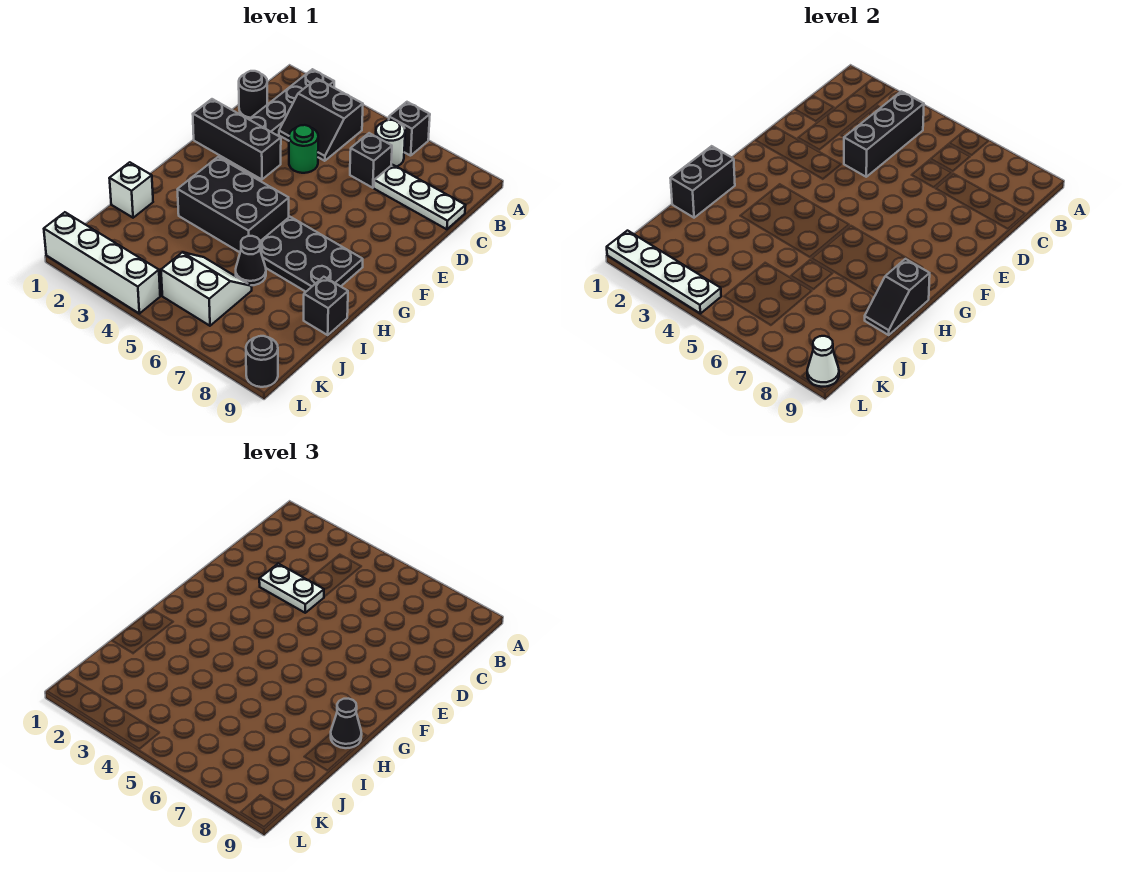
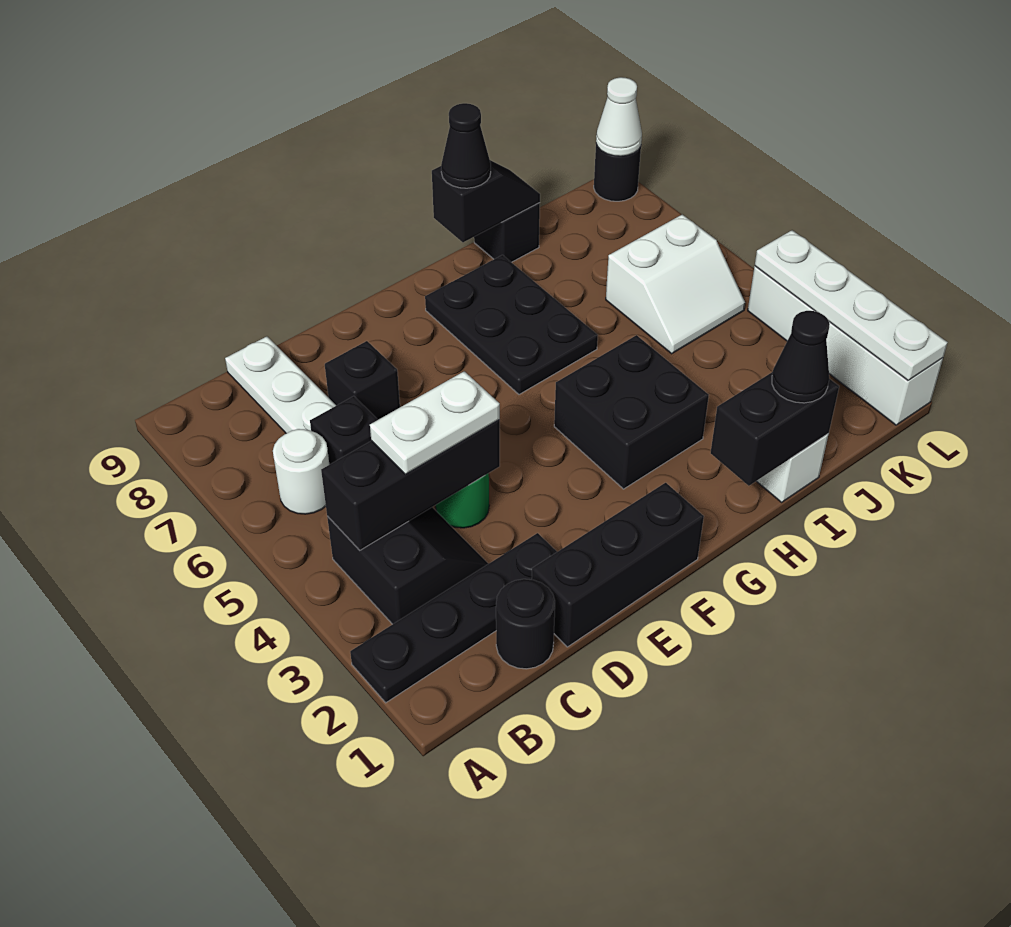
black brick A6 level 1 -> black brick D7 level 1
white plate D3:D4 level 3 -> white plate C4:D4 level 3
black brick E1:E3 level 1 -> black brick D1:F1 level 1
black brick G3:H5 level 1 -> black brick G3:H4 level 1
black cone I6 level 1 -> black cone I1 level 3
white slope J5:K6 level 1 top K -> white slope J5:K6 level 1 top 6

